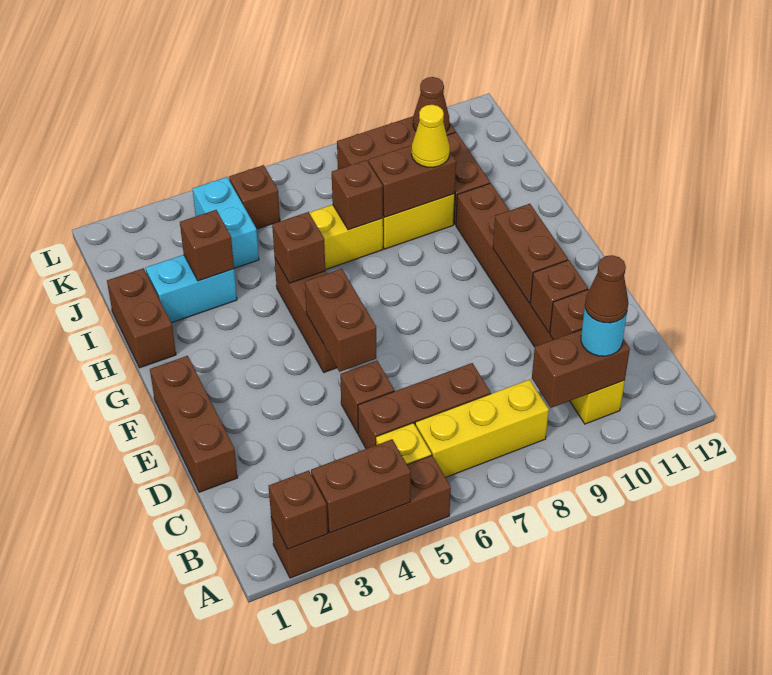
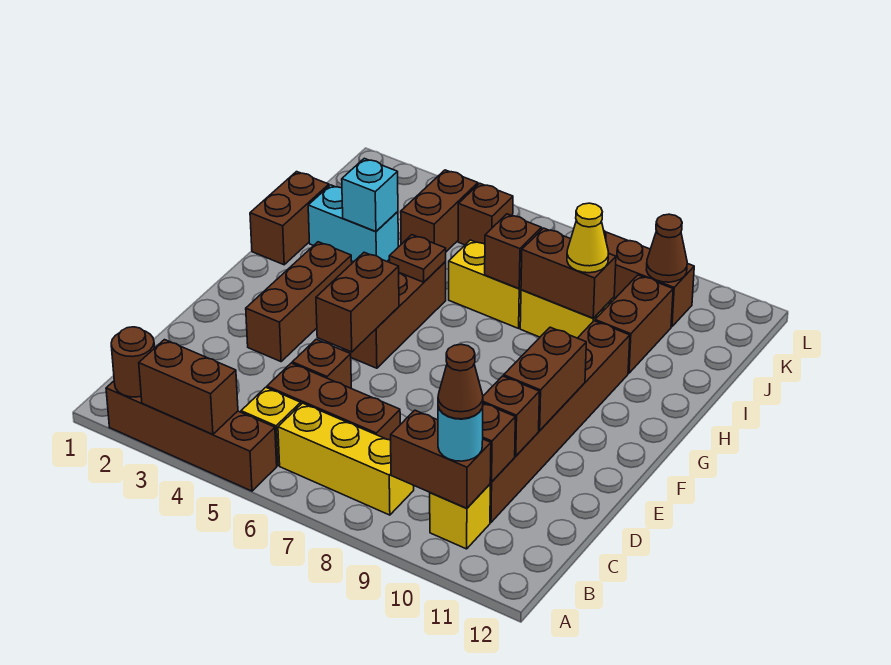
brown brick A2 level 2 -> brown round brick A2 level 2
brown brick D1:F1 level 1 -> brown brick E3:G3 level 1
brown brick H5 level 2 -> brown plate H5 level 2
brown brick I3 level 2 -> cyan brick I3 level 2
cyan brick J4:K4 level 1 -> brown brick J4:K4 level 1

